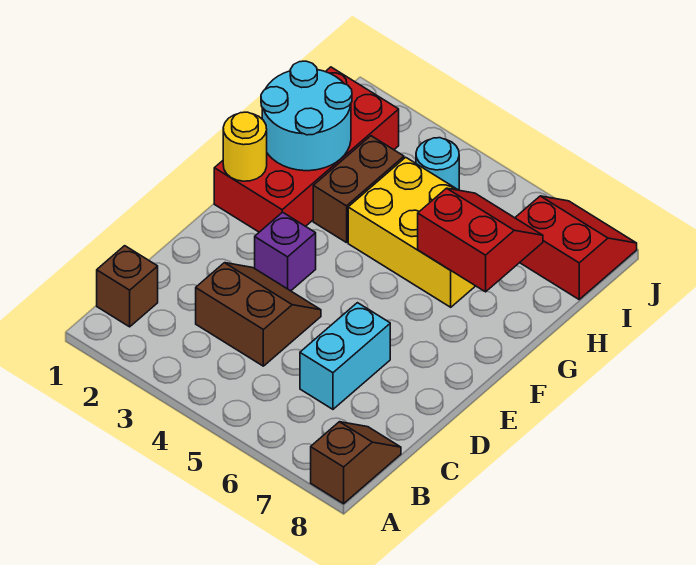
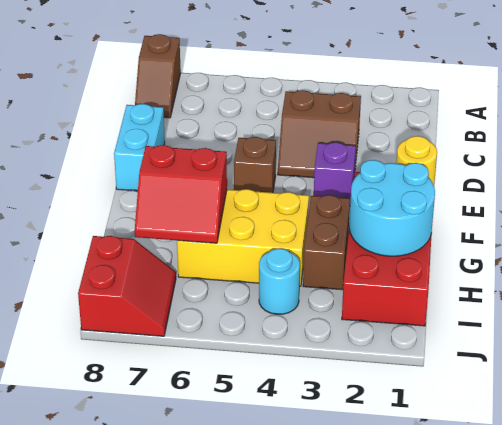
brown brick B1 level 1 -> brown brick E5 level 1
cyan brick C6:D6 level 1 -> cyan brick D8:E8 level 1
red slope I7:J8 level 1 top I -> red slope I7:J8 level 1 top 8

